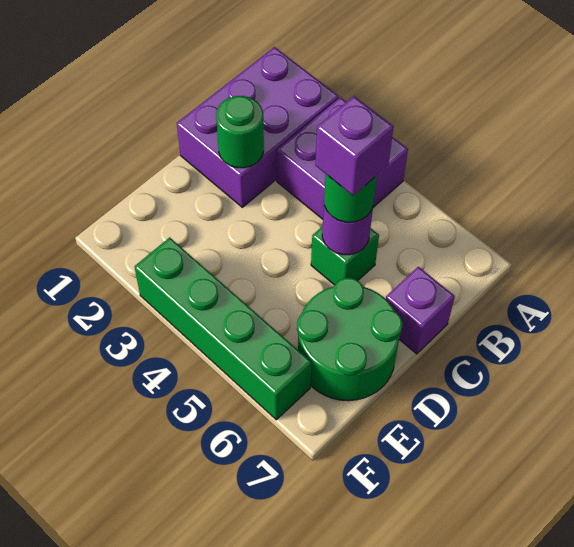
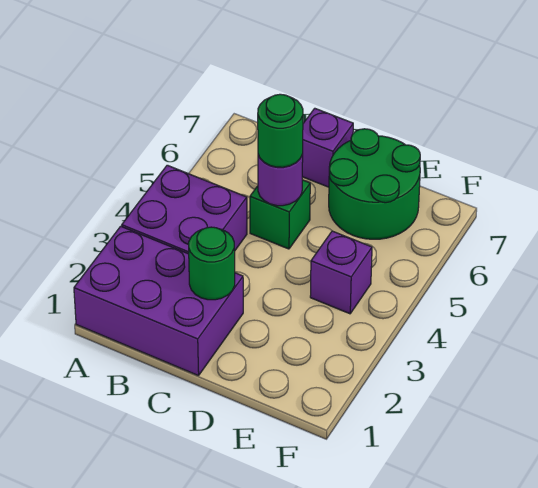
purple brick C5 level 4 -> purple brick E4 level 1
green brick F3:F6 level 1 -> none

